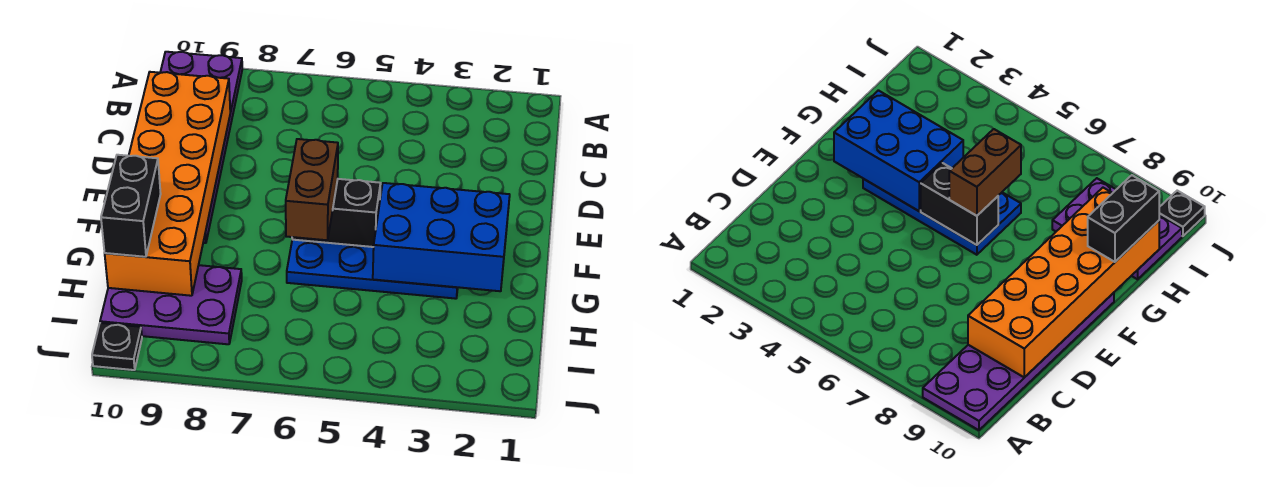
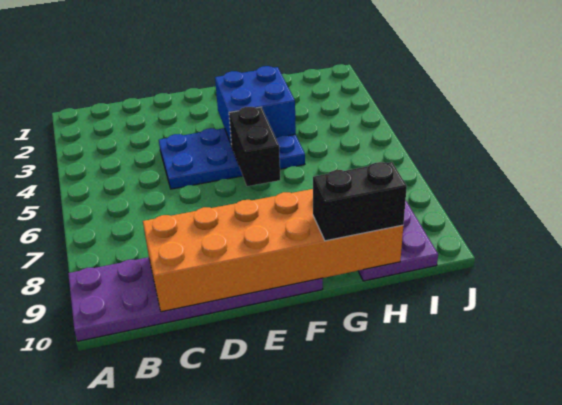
blue brick F2:G4 level 2 -> blue brick F3:G4 level 2
blue plate F3:G6 level 1 -> blue plate D4:G5 level 1
brown brick F6:G6 level 3 -> none
black plate J10 level 1 -> none

